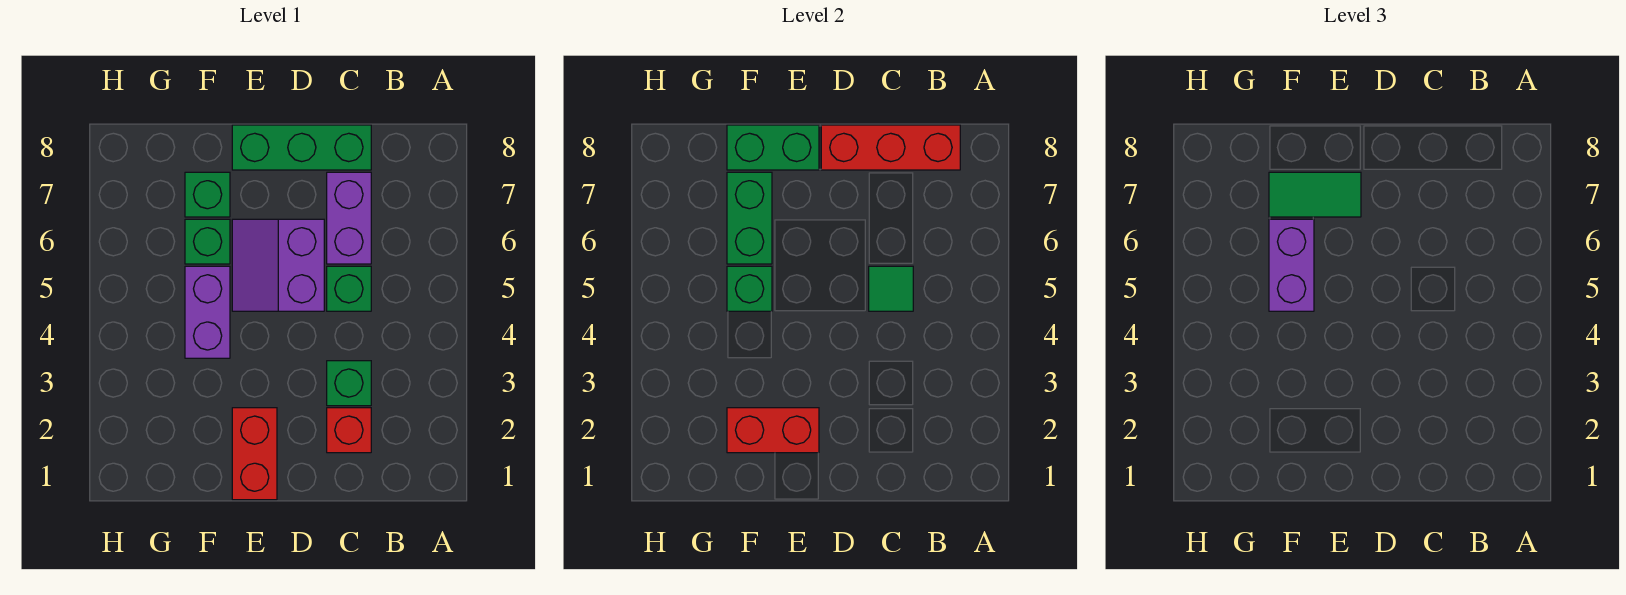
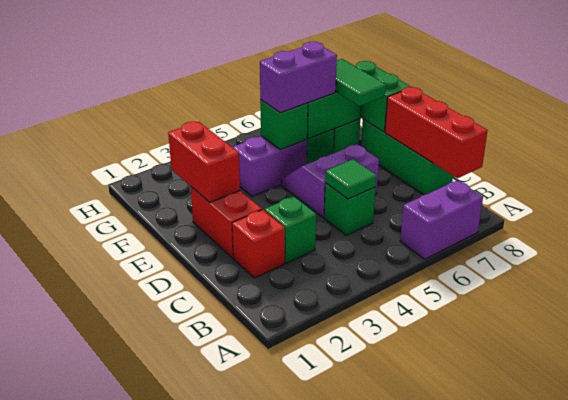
purple brick C6:C7 level 1 -> purple brick A6:A7 level 1
red brick E1:E2 level 1 -> red brick D2:E2 level 1

